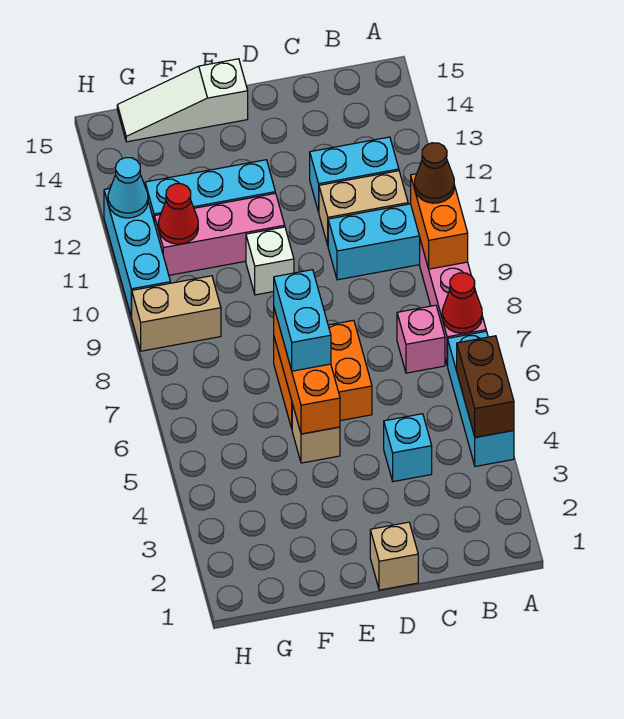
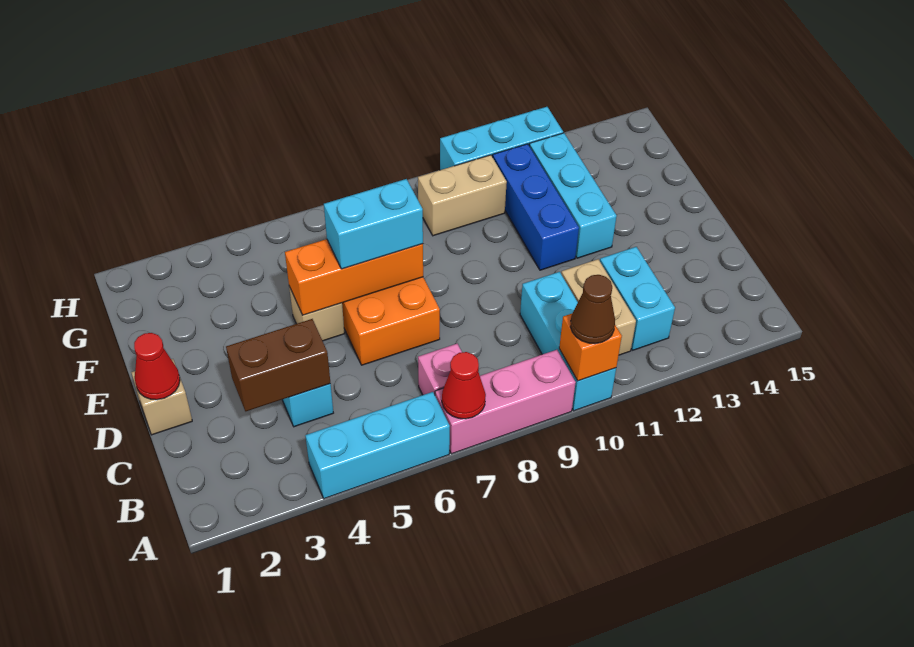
brown brick A4:A5 level 2 -> brown brick C3:C4 level 2
orange brick A9:A10 level 2 -> orange brick A10 level 2
white brick E10 level 1 -> none
pink brick E11:G11 level 1 -> blue brick E11:G11 level 1
white slope E15:G15 level 1 top E -> none
tan brick G9:H9 level 1 -> tan brick G9:G10 level 1
red cone G11 level 2 -> red cone D1 level 2
cyan cone H12 level 2 -> none

